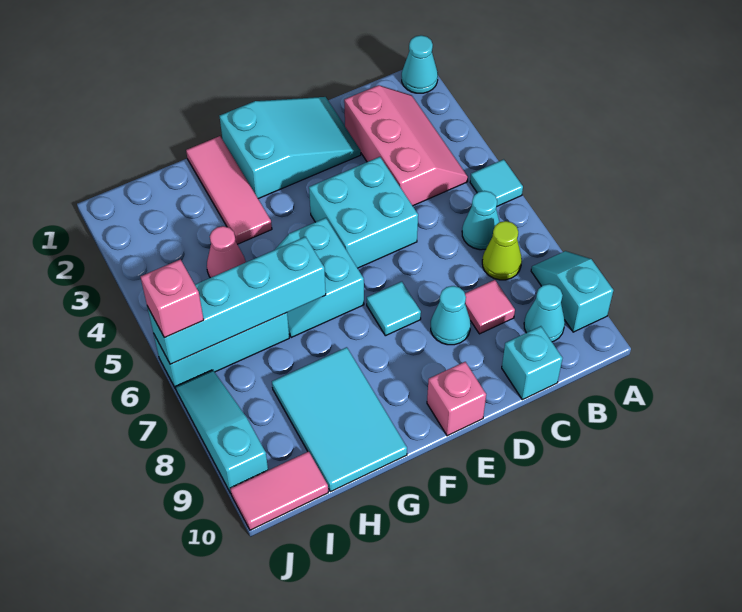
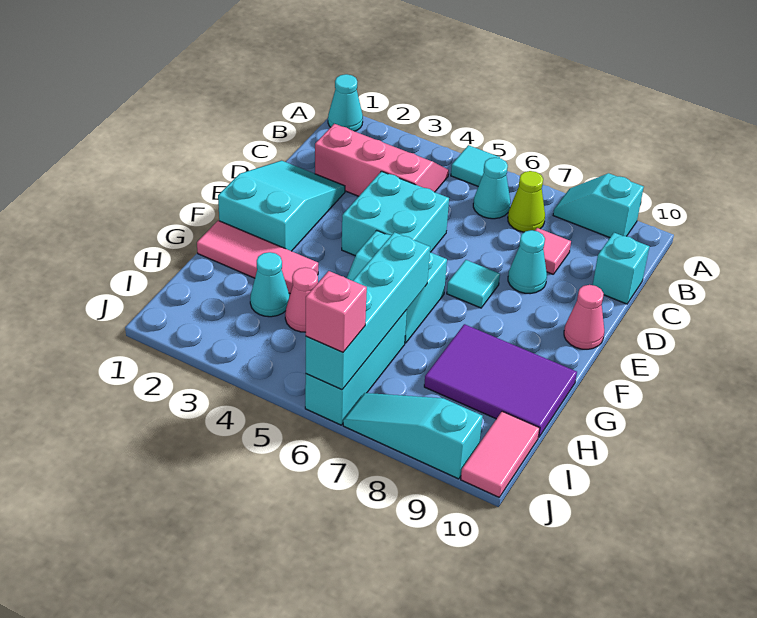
cyan cone B9 level 1 -> cyan cone H3 level 1
pink brick E10 level 1 -> pink cone E10 level 1
cyan tile G8:H10 level 1 -> purple tile G8:H10 level 1

